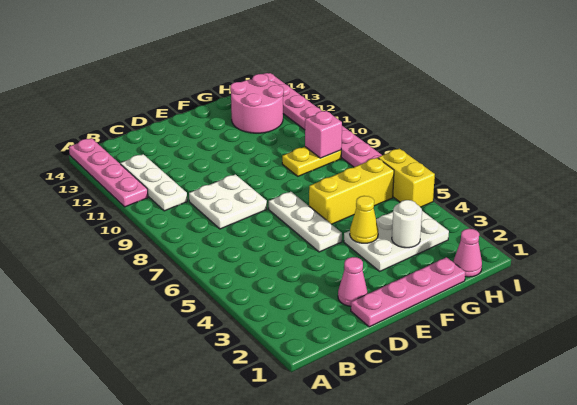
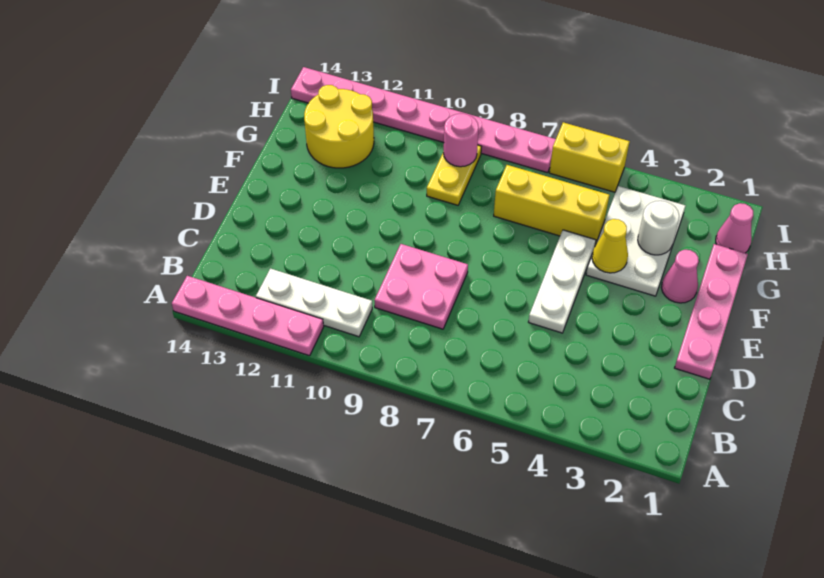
white plate C8:D9 level 1 -> pink plate C8:D9 level 1
pink cone D2 level 1 -> pink cone F2 level 1
white plate E5:E7 level 1 -> white plate D5:F5 level 1
yellow brick F6:H6 level 1 -> yellow brick G5:G7 level 1
pink round brick G12:H13 level 1 -> yellow round brick G12:H13 level 1
pink brick H9 level 2 -> pink round brick H9 level 2

